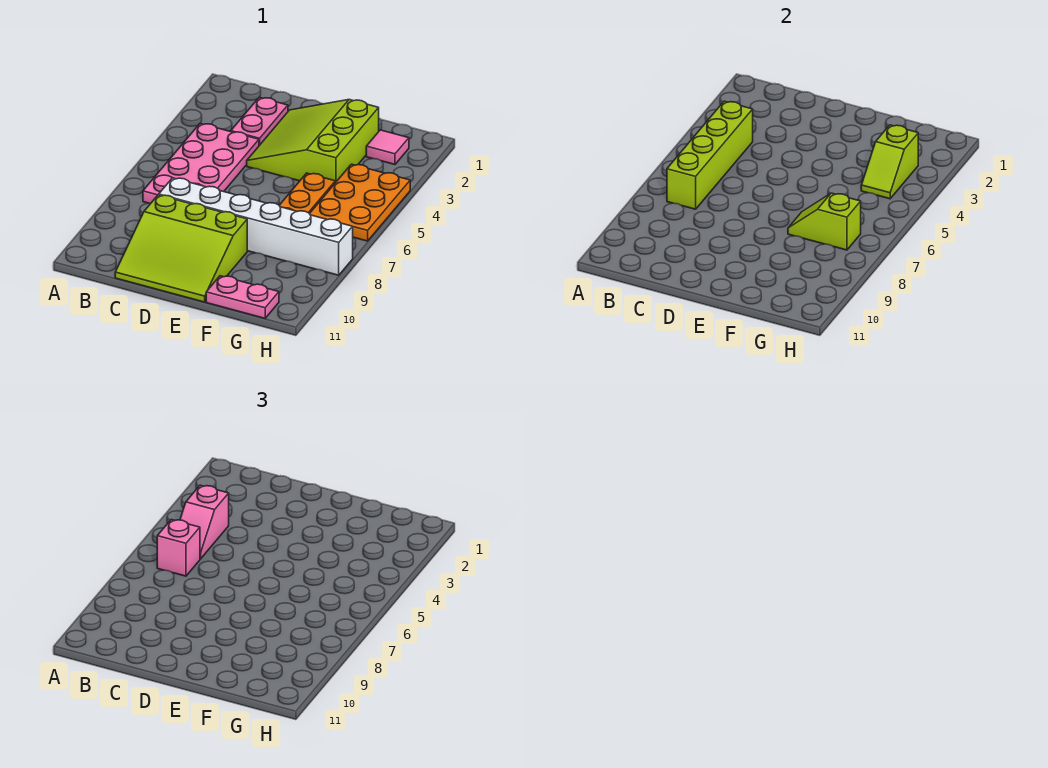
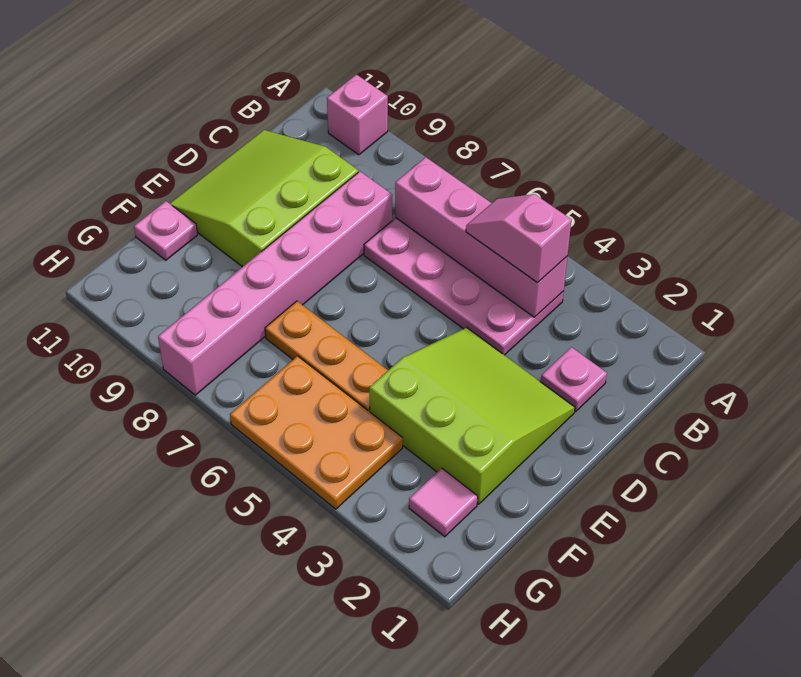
lime brick B4:B7 level 2 -> pink brick B4:B7 level 2
pink brick B6 level 3 -> pink brick A10 level 1
pink plate C2:C3 level 1 -> pink plate C2 level 1
white brick C8:H8 level 1 -> pink brick C8:H8 level 1
lime slope F7:G7 level 2 top G -> none
pink plate F11:G11 level 1 -> pink plate F11 level 1
lime slope G3:G4 level 2 top 3 -> none

